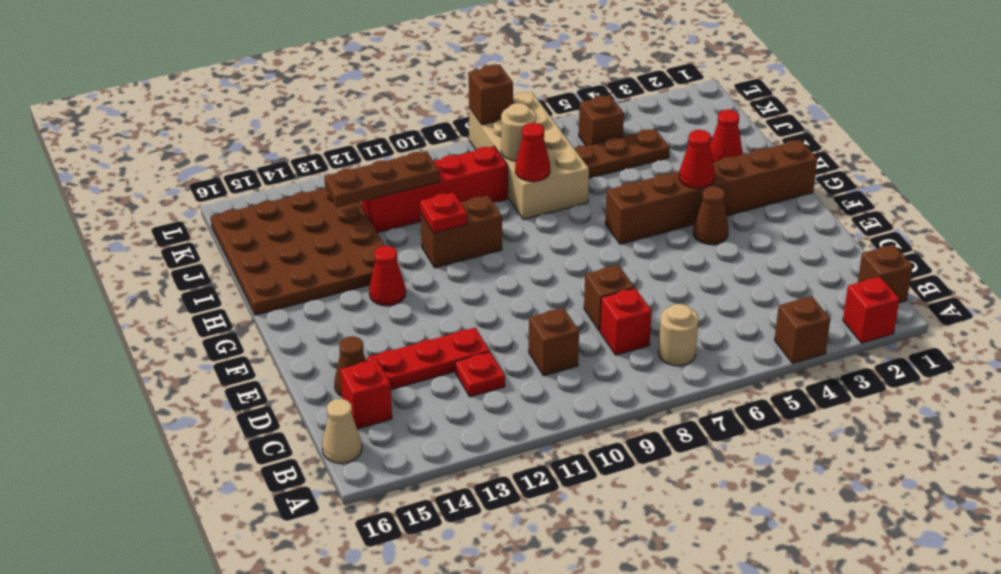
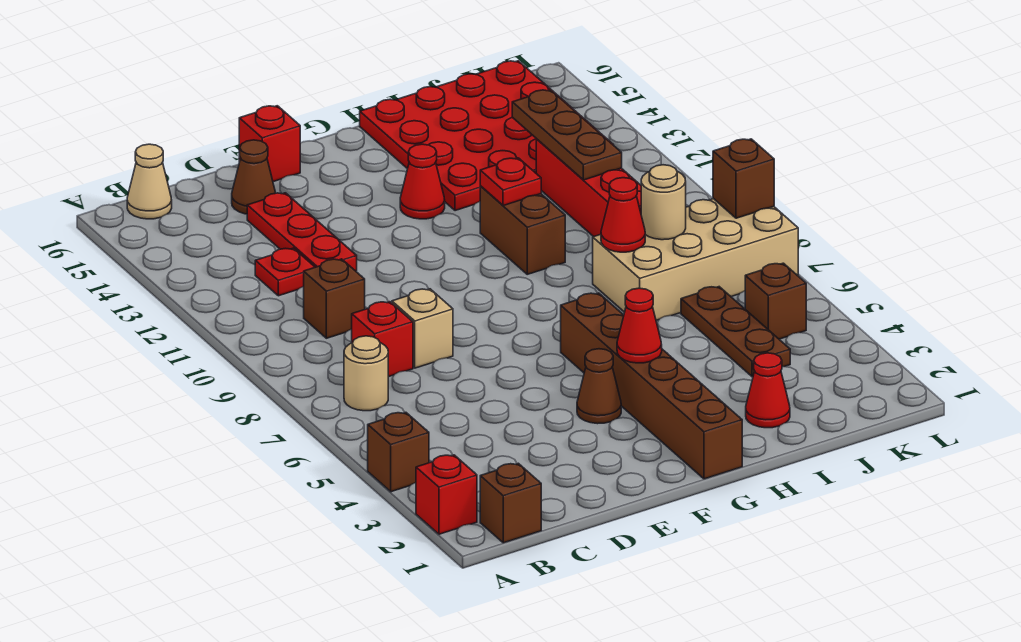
red brick C15 level 1 -> red brick E16 level 1
brown brick D8 level 1 -> tan brick D8 level 1
brown plate H13:K16 level 1 -> red plate H13:K16 level 1

